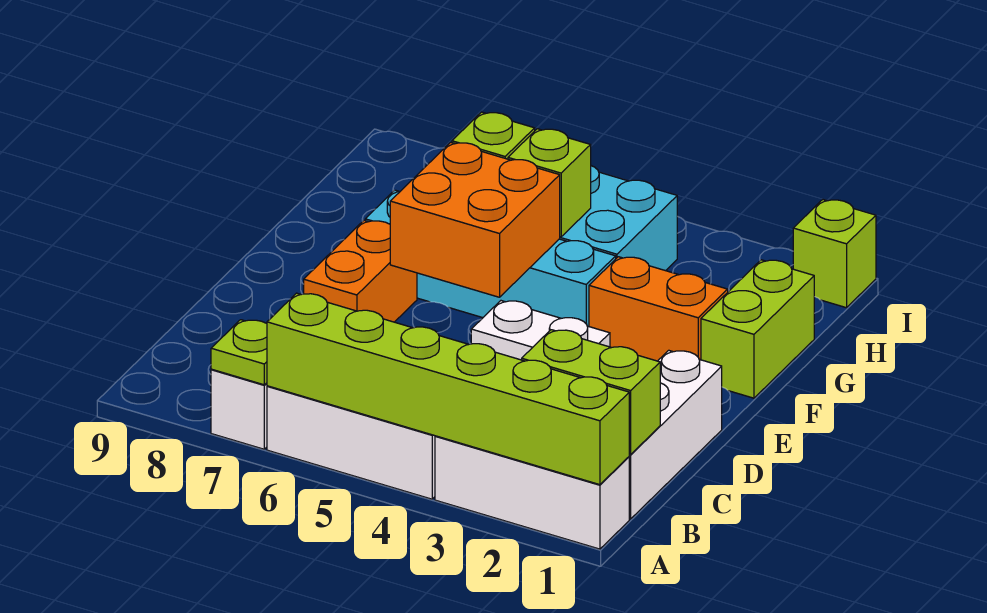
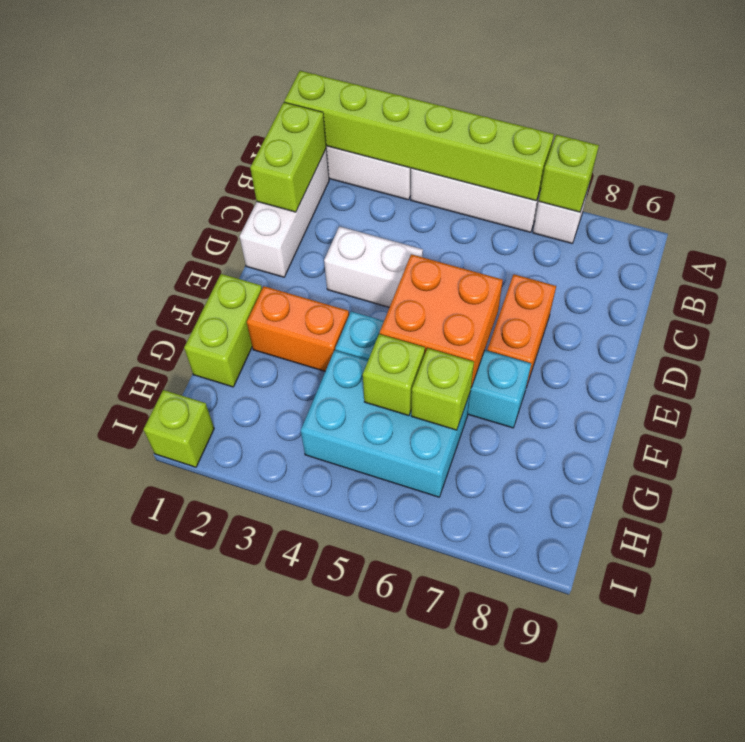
lime plate A7 level 2 -> lime brick A7 level 2
lime brick B1:B2 level 2 -> lime brick B1:C1 level 2

